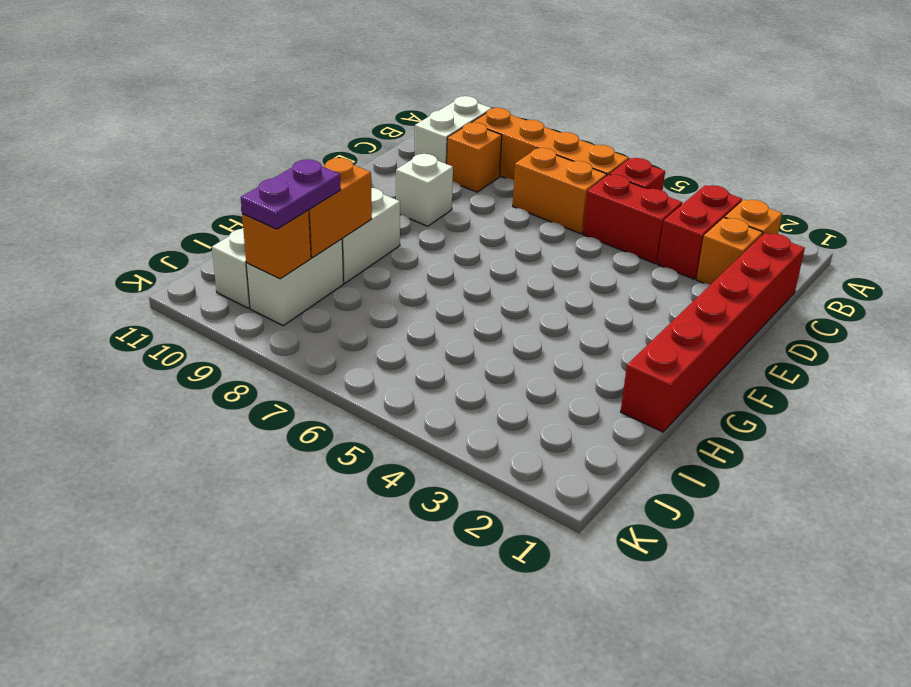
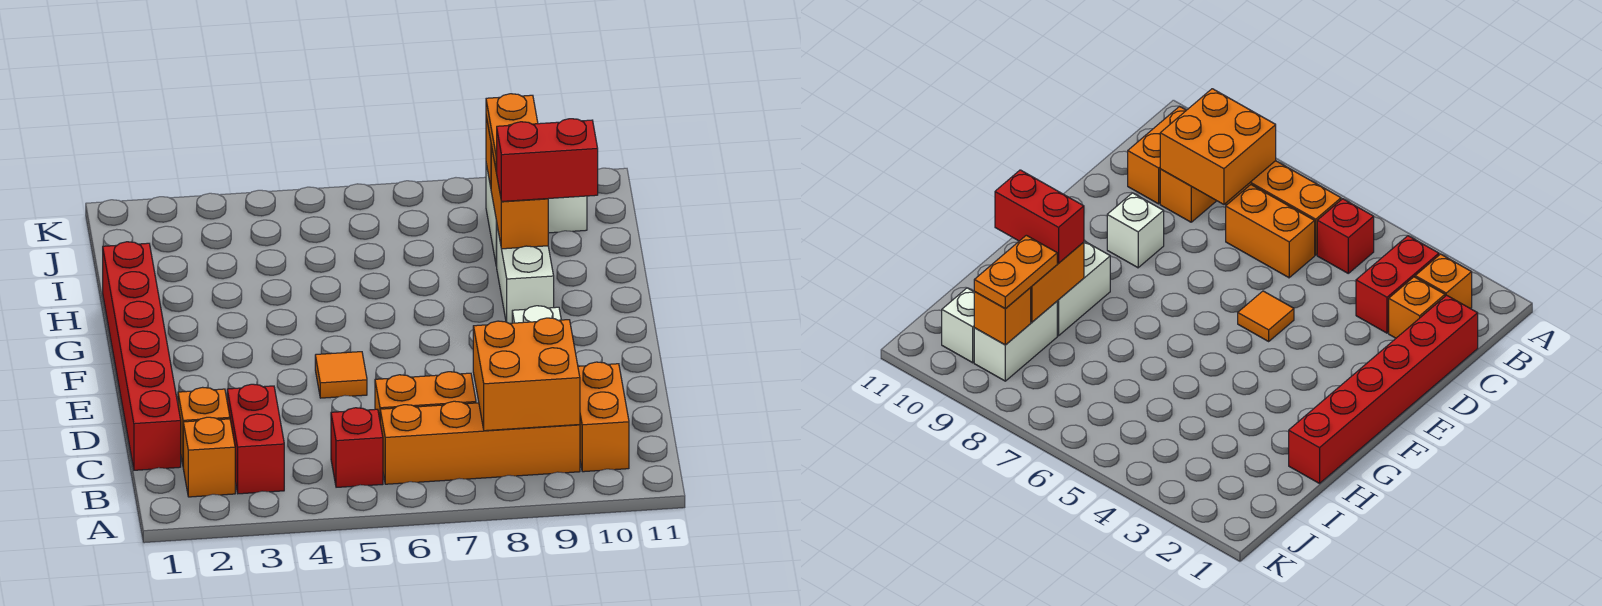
none -> orange brick B8:C9 level 2
white brick B10:C10 level 1 -> orange brick B10:C10 level 1
red brick C4:C5 level 1 -> red brick H9:H10 level 3
none -> orange tile E5 level 1
purple plate I9:J9 level 3 -> orange plate I9:J9 level 3

